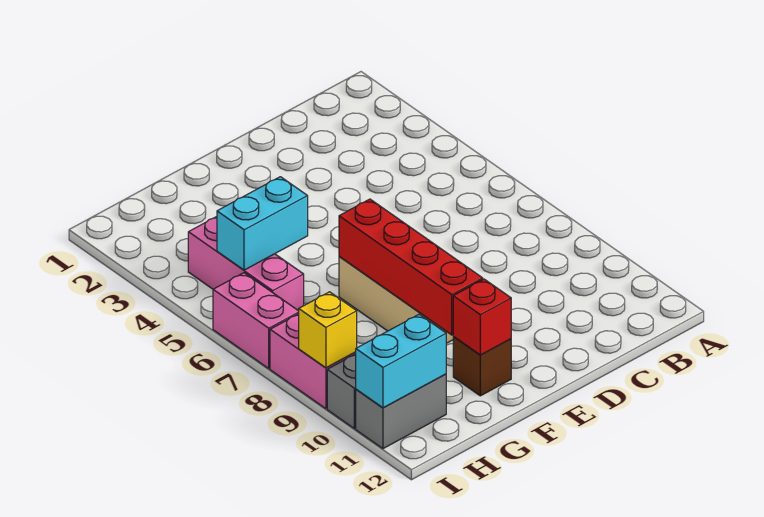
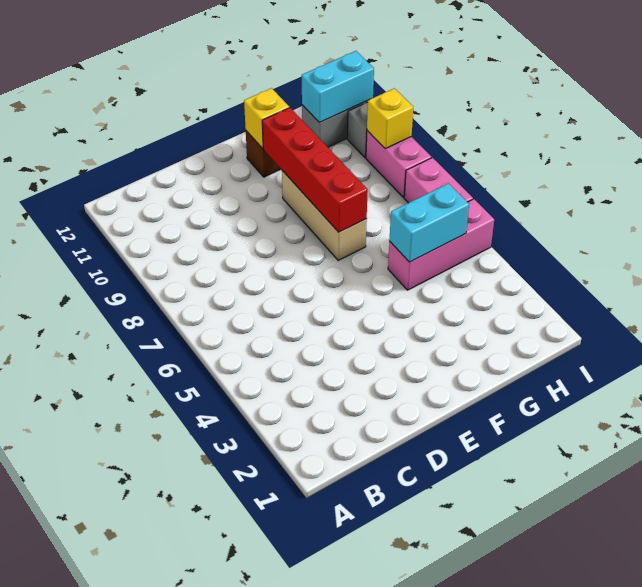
red brick F11 level 2 -> yellow brick F11 level 2
pink brick H4:H6 level 1 -> pink brick G5:I5 level 1

